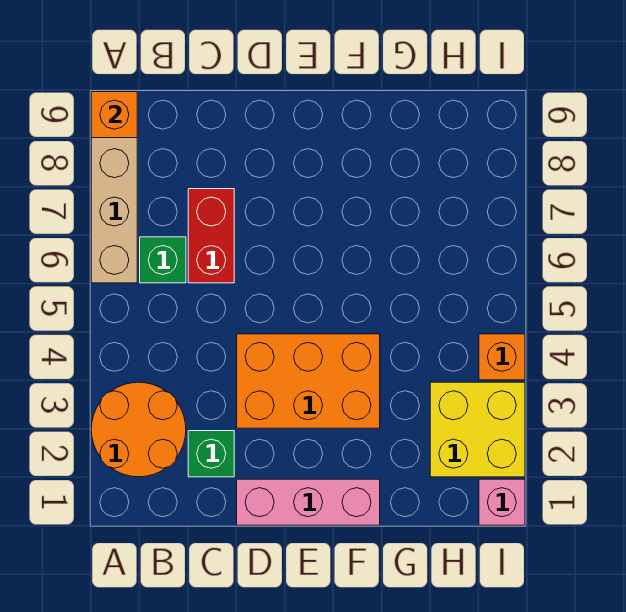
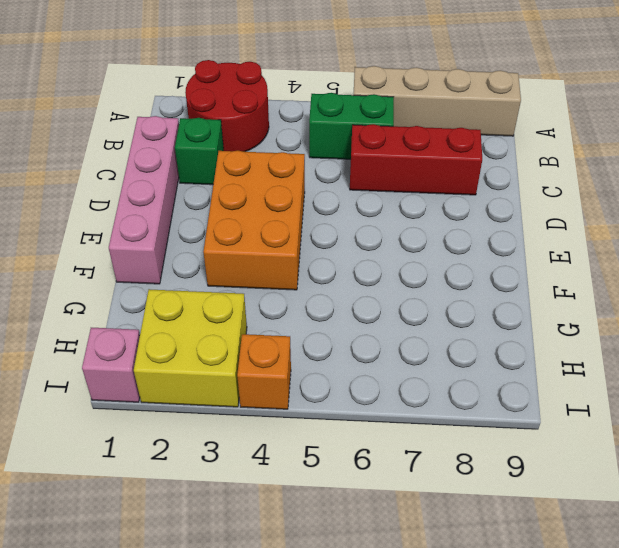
orange round brick A2:B3 level 1 -> red round brick A2:B3 level 1
orange brick A9 level 2 -> none
green brick B6 level 1 -> green brick B5:B6 level 1
red brick C6:C7 level 1 -> red brick C6:C8 level 1
pink brick D1:F1 level 1 -> pink brick C1:F1 level 1

